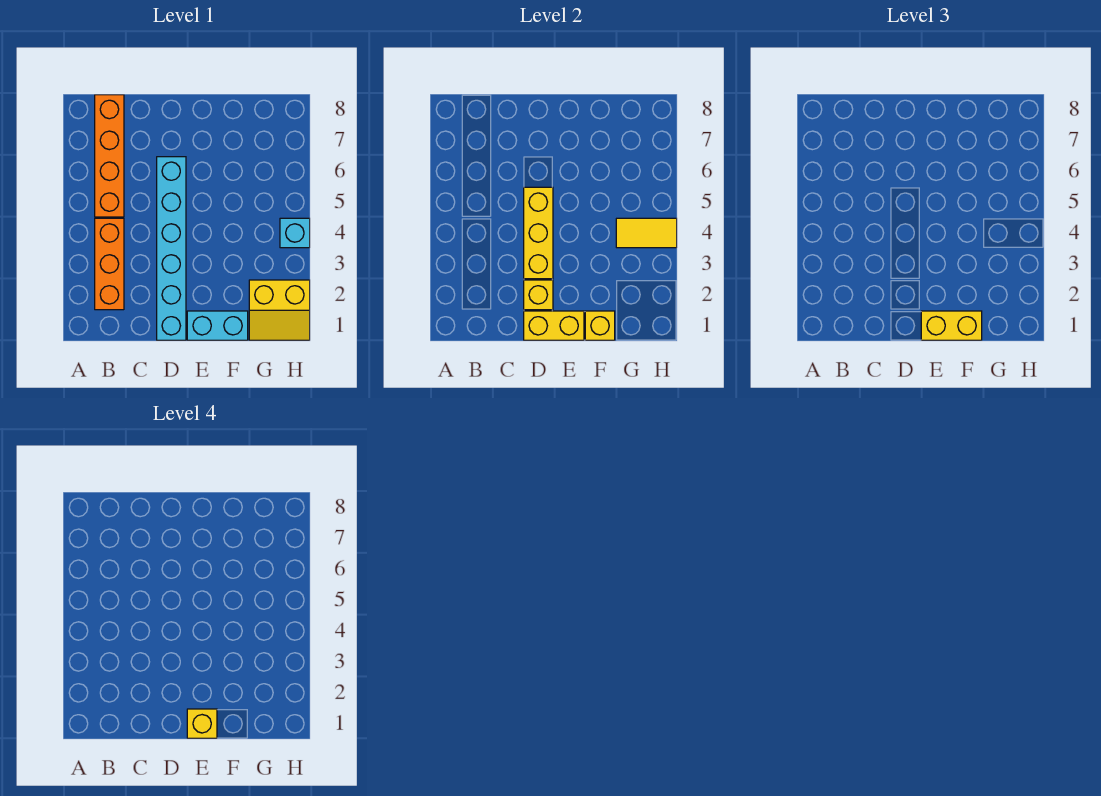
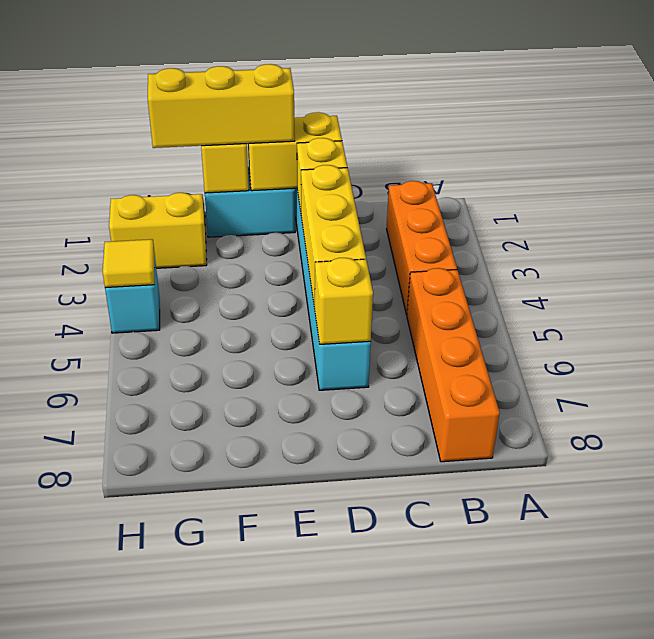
yellow brick E1:F1 level 3 -> yellow brick E1:G1 level 3
yellow brick E1 level 4 -> yellow brick D6 level 2
yellow tile G4:H4 level 2 -> yellow tile H4 level 2

